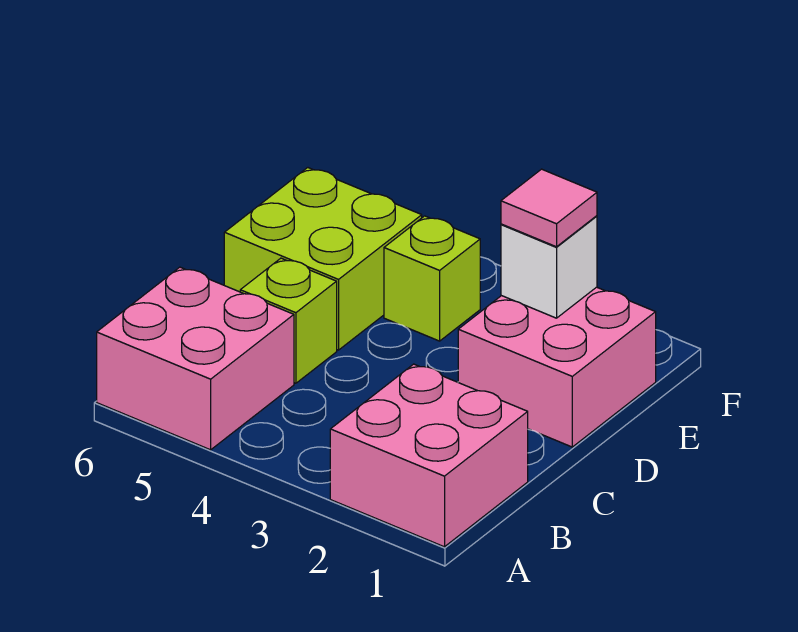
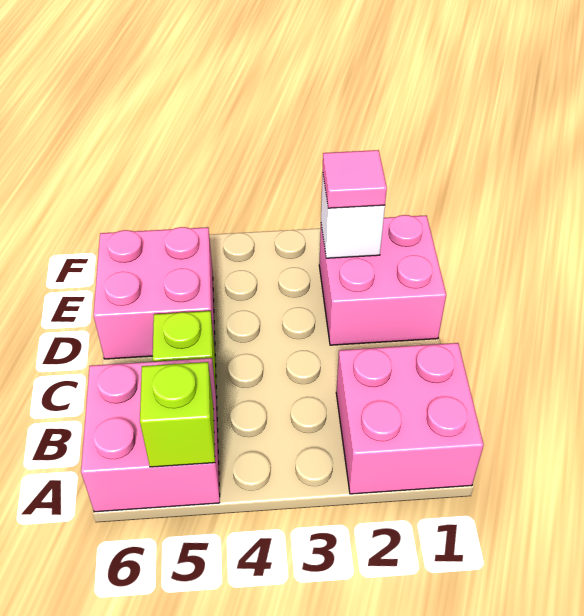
lime brick D5:E6 level 1 -> pink brick D5:E6 level 1
lime brick E4 level 1 -> lime brick A5 level 2

